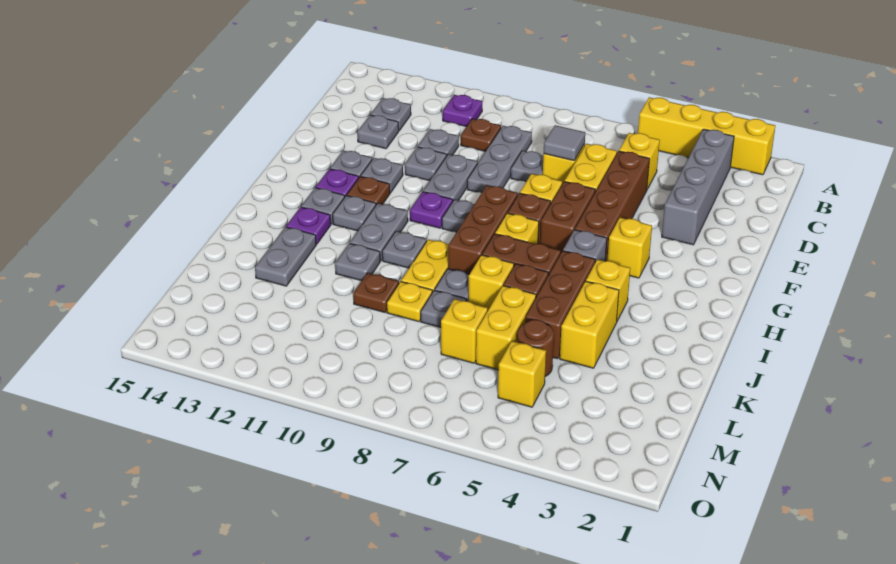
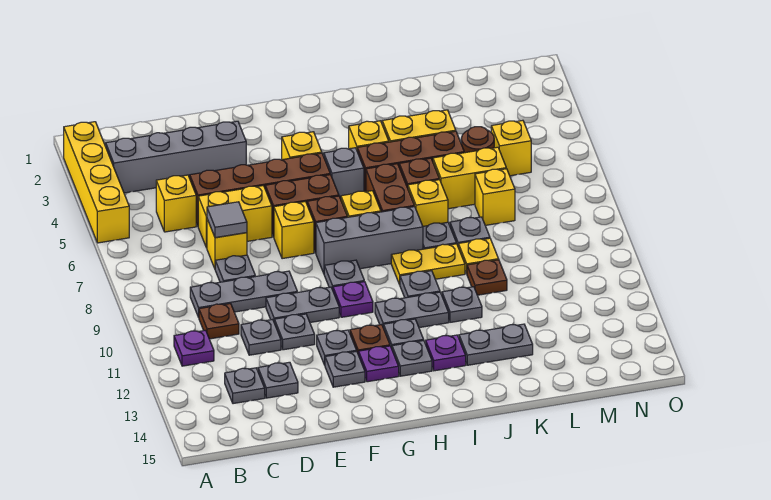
brown brick G8:I8 level 1 -> grey brick G8:I8 level 1

